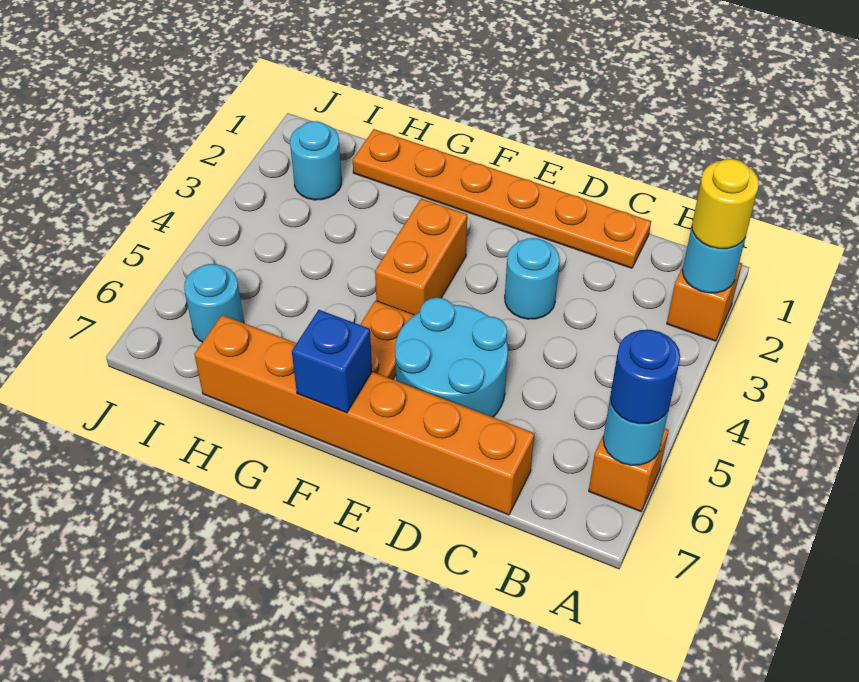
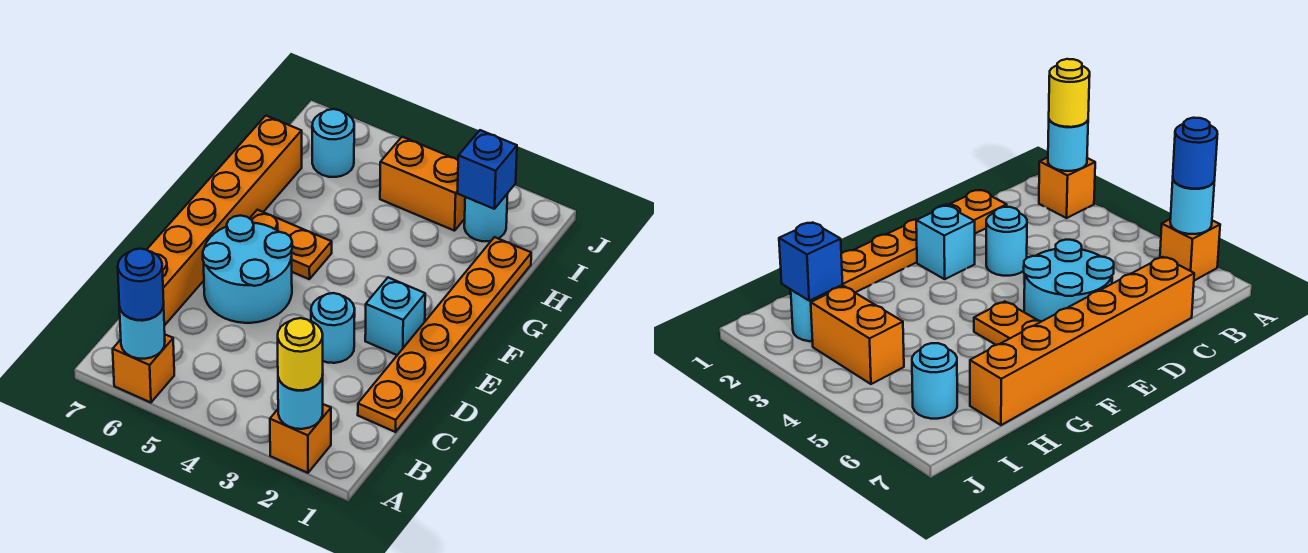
none -> cyan brick E2 level 1
orange brick F3:F4 level 1 -> orange brick I3:I4 level 1
blue brick F7 level 2 -> blue brick I2 level 2

